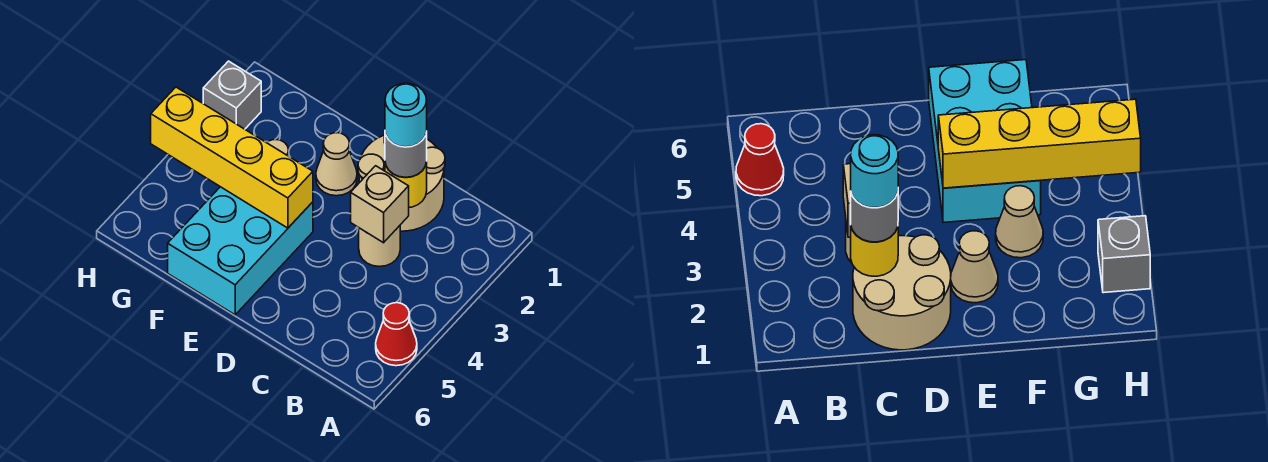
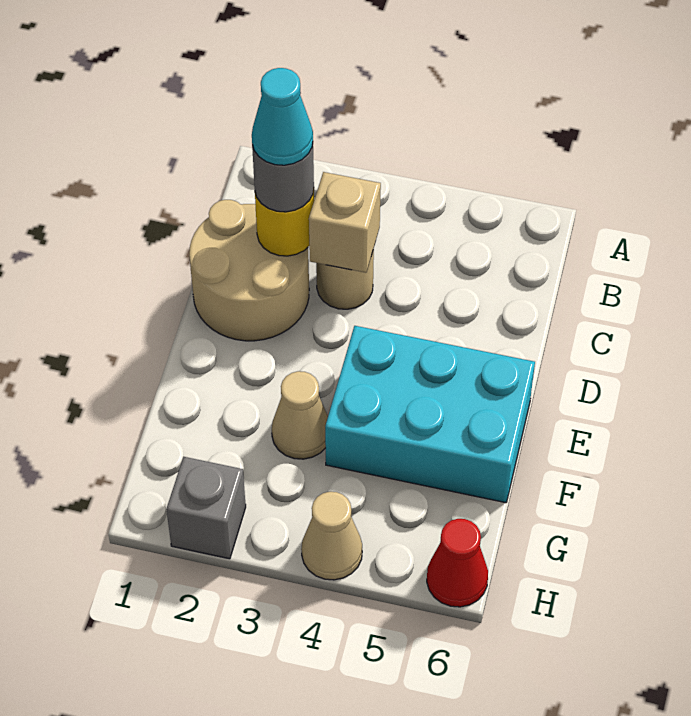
red cone A5 level 1 -> red cone H6 level 1
cyan round brick C2 level 4 -> cyan cone C2 level 4
tan cone E2 level 1 -> tan cone H4 level 1
yellow brick E4:H4 level 2 -> none

